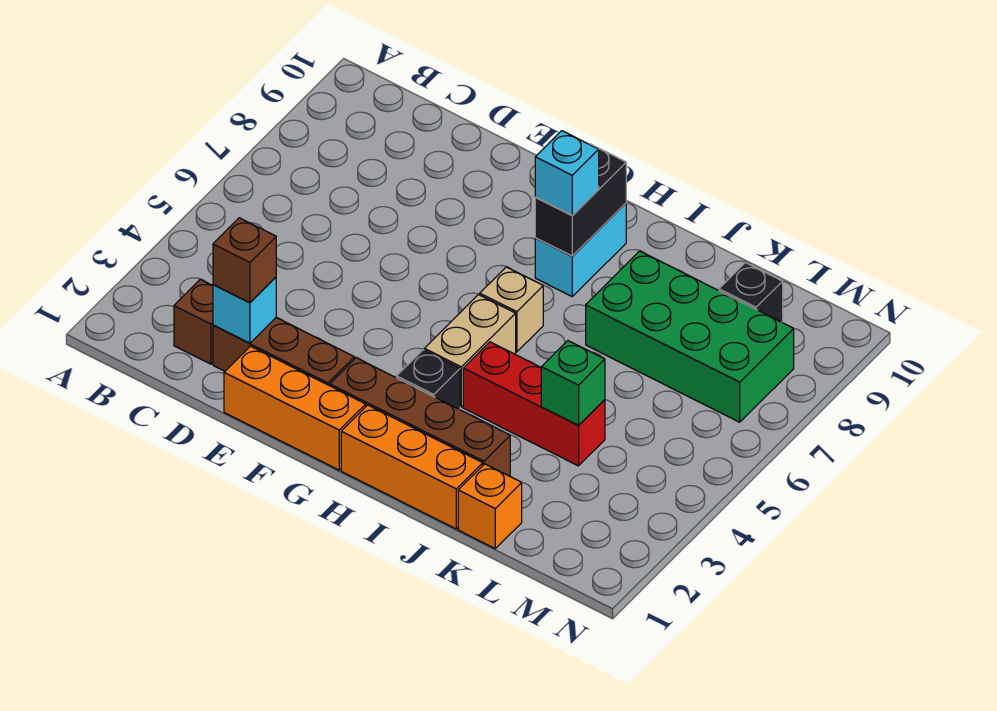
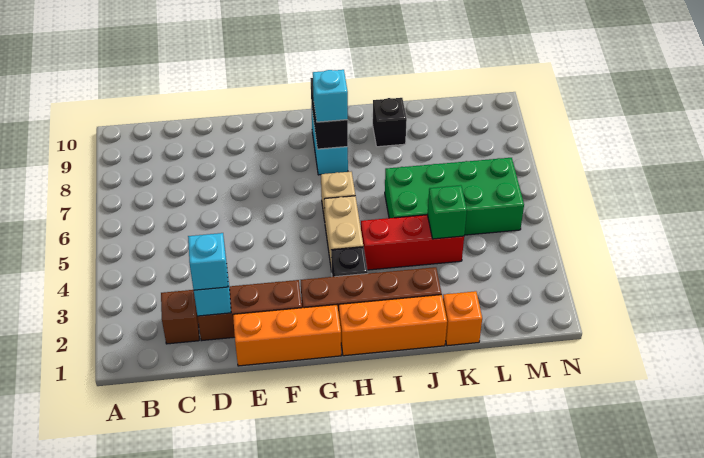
brown brick D2 level 3 -> cyan brick D2 level 3
green brick J7:M8 level 1 -> green brick J5:M6 level 1
black brick L9 level 1 -> black brick J9 level 1

